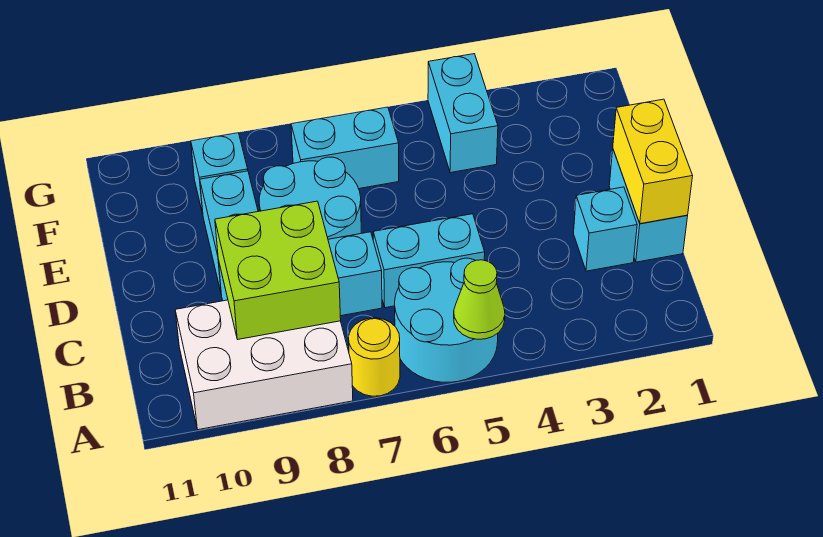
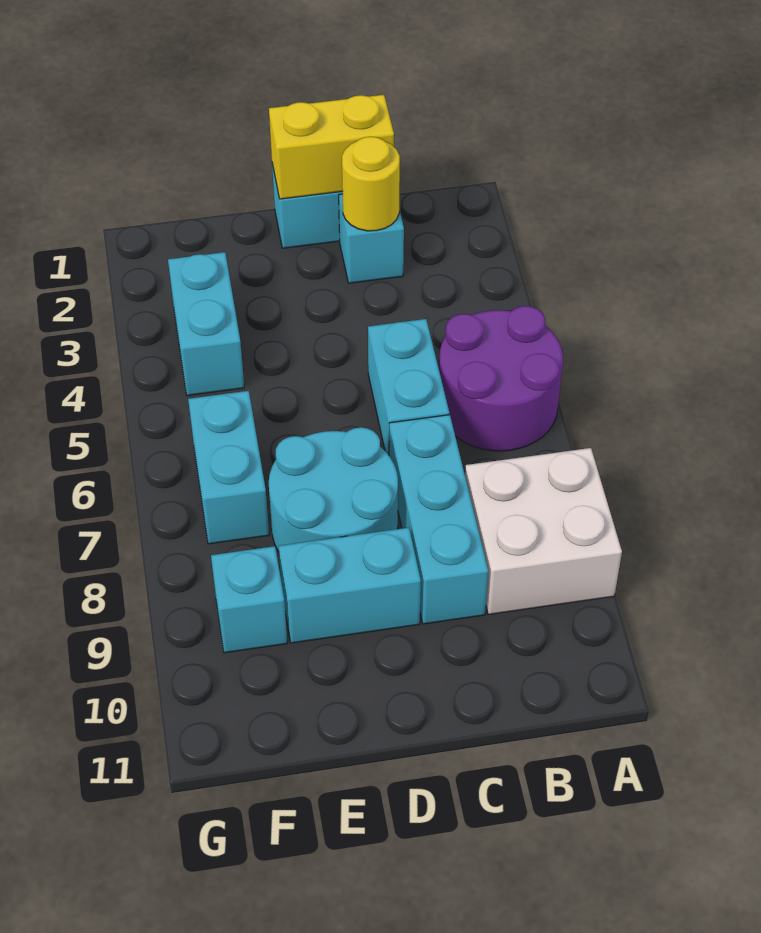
cyan round brick A5:B6 level 1 -> purple round brick A5:B6 level 1
lime cone A5 level 2 -> none
yellow round brick A7 level 1 -> yellow round brick C2 level 2
white brick A8:B10 level 1 -> white brick A8:B9 level 1
lime brick B8:C9 level 2 -> none
cyan brick F4:G4 level 1 -> cyan brick F3:F4 level 1

